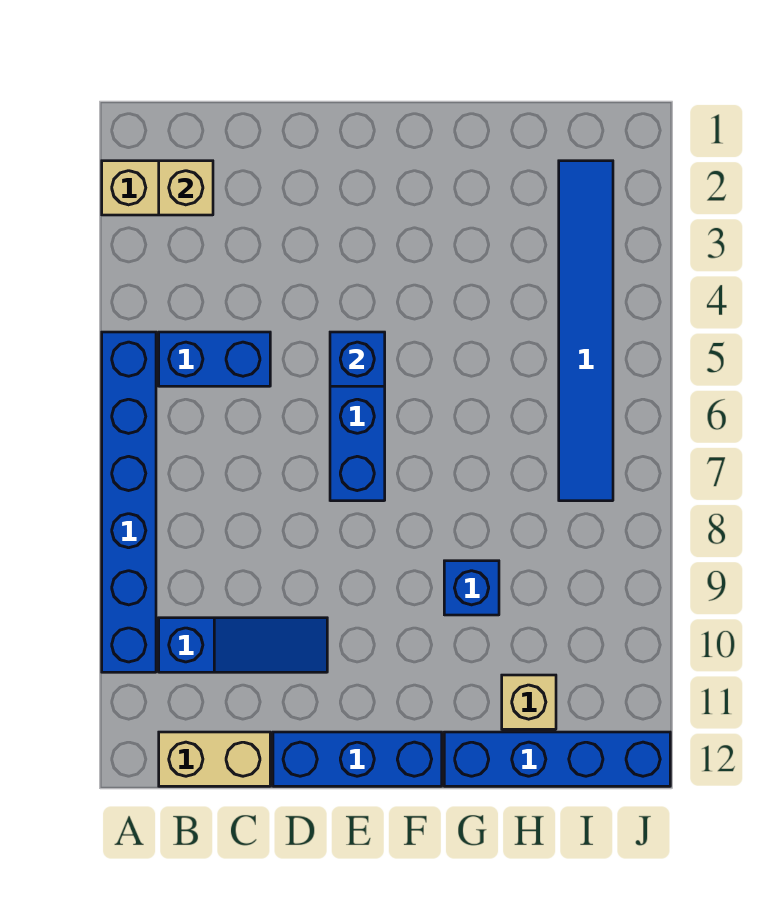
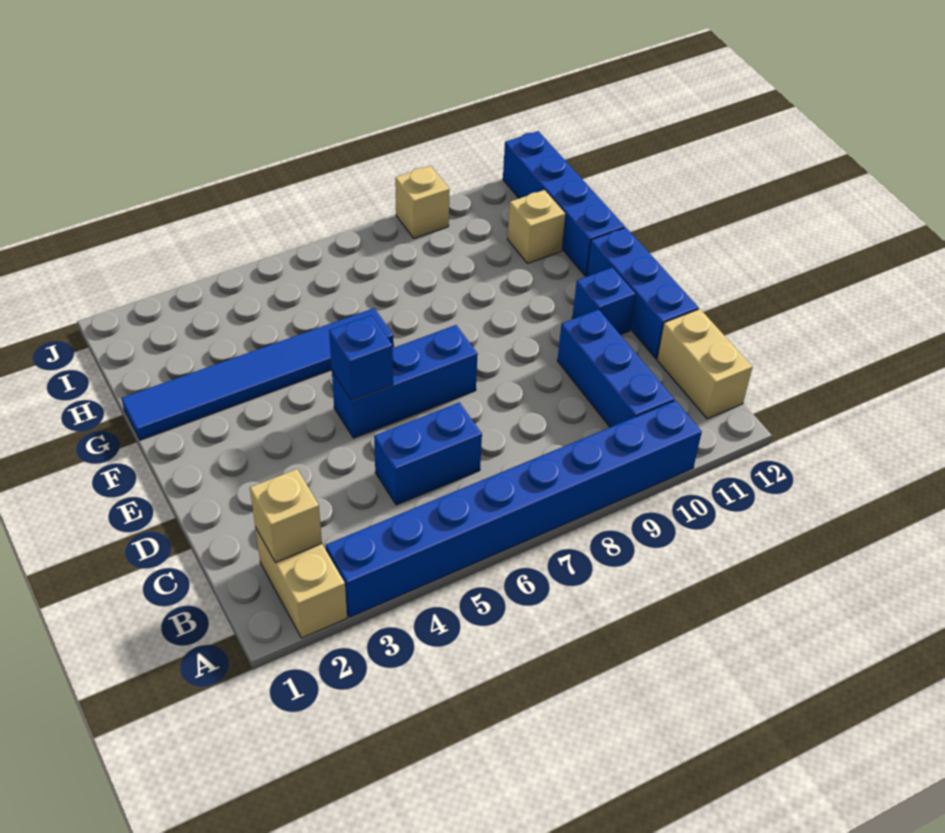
blue brick A5:A10 level 1 -> blue brick A3:A10 level 1
blue brick B5:C5 level 1 -> blue brick C5:C6 level 1
blue slope B10:D10 level 1 top B -> blue brick B10:D10 level 1
blue brick G9 level 1 -> blue brick E11 level 1
blue tile I2:I7 level 1 -> blue tile G1:G6 level 1
none -> tan brick J9 level 1

